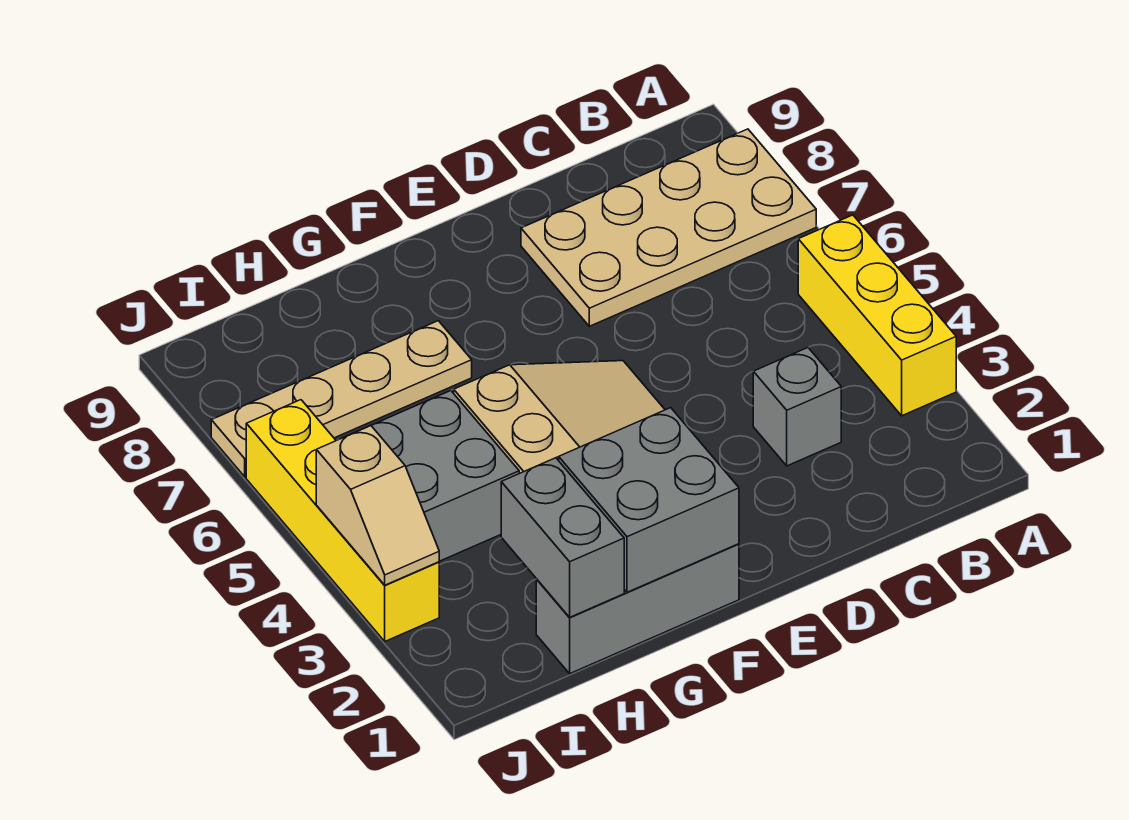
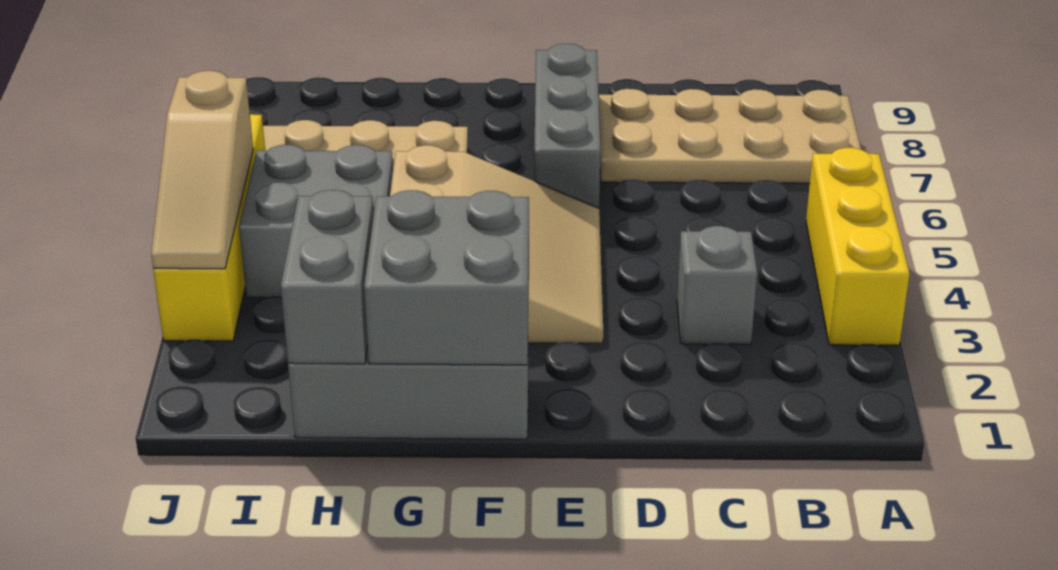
none -> grey brick E6:E8 level 1
tan slope J3:J4 level 2 top 4 -> tan slope J3:J5 level 2 top 5

